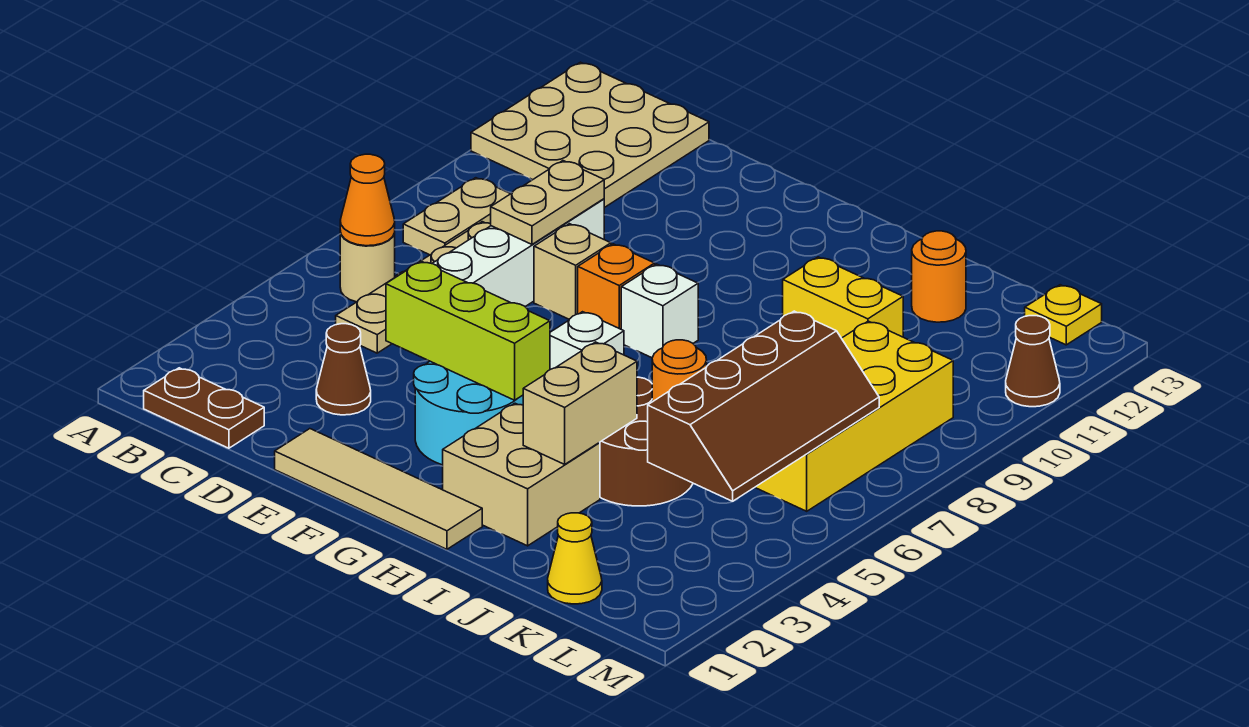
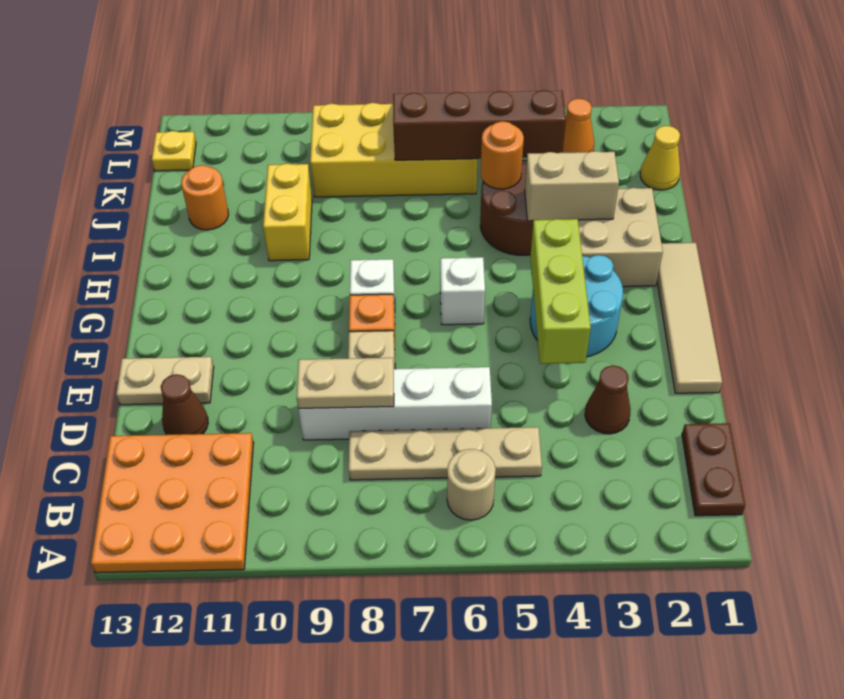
tan plate A11:C13 level 1 -> orange plate A11:C13 level 1
orange cone B6 level 2 -> orange cone L3 level 1
tan plate B8:B9 level 1 -> tan plate E12:E13 level 1
brown cone M11 level 1 -> brown cone D12 level 1

